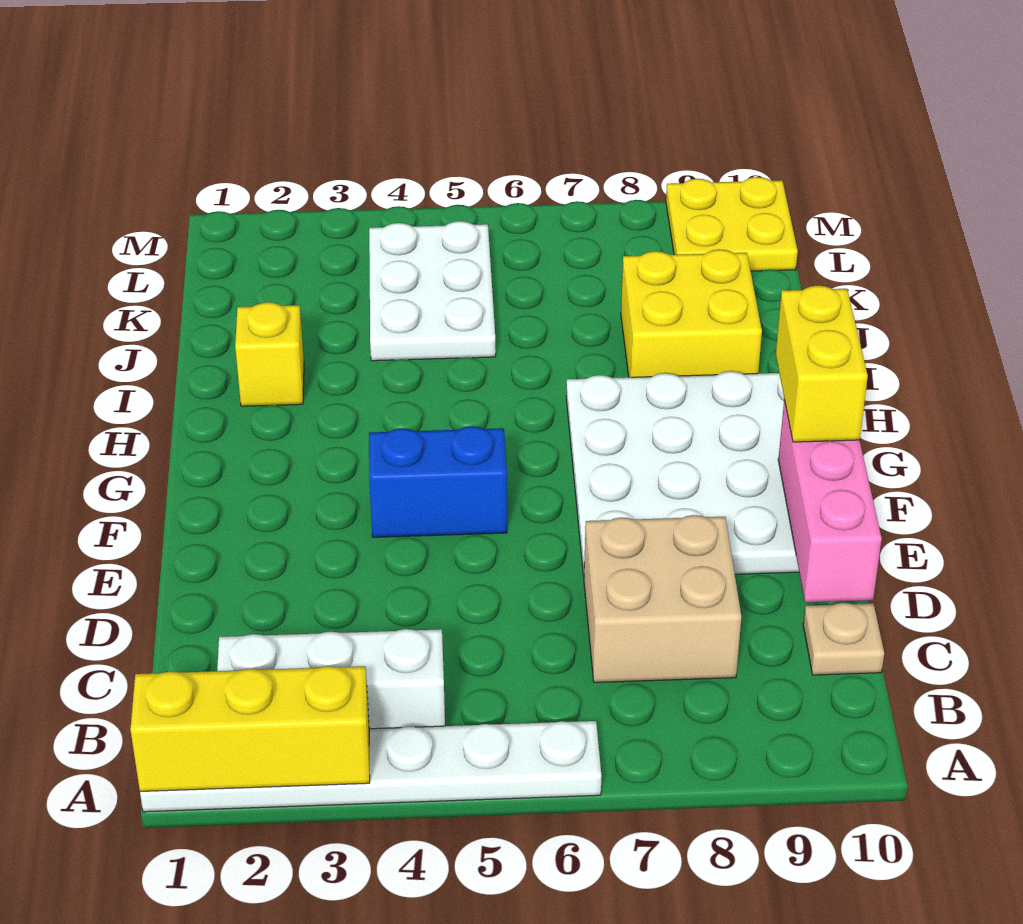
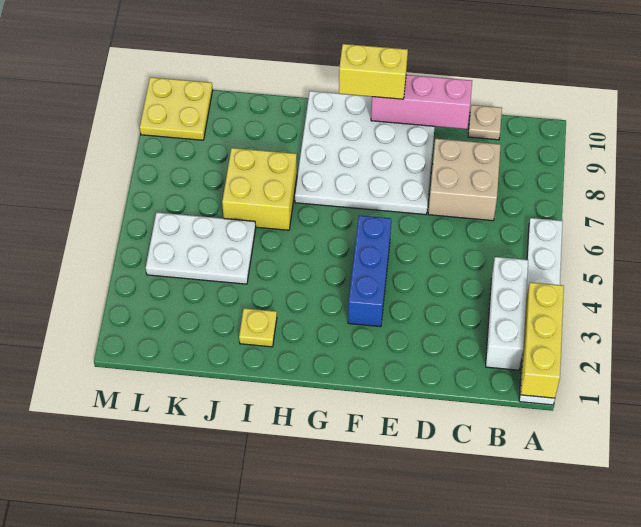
blue brick F4:F5 level 1 -> blue brick F3:F5 level 1
yellow brick I2 level 1 -> yellow plate I2 level 1
yellow brick I8:J9 level 1 -> yellow brick I6:J7 level 1

